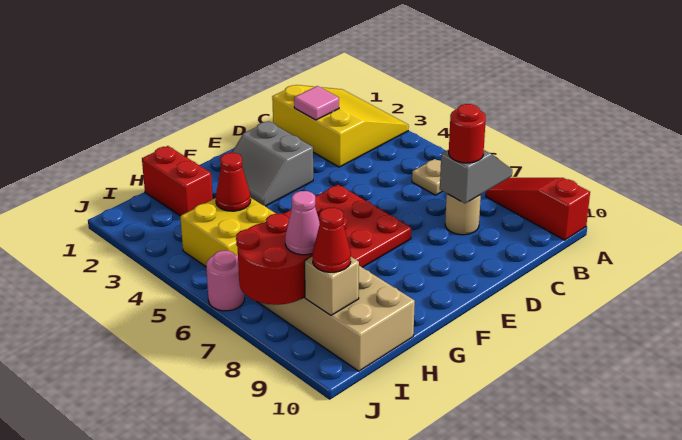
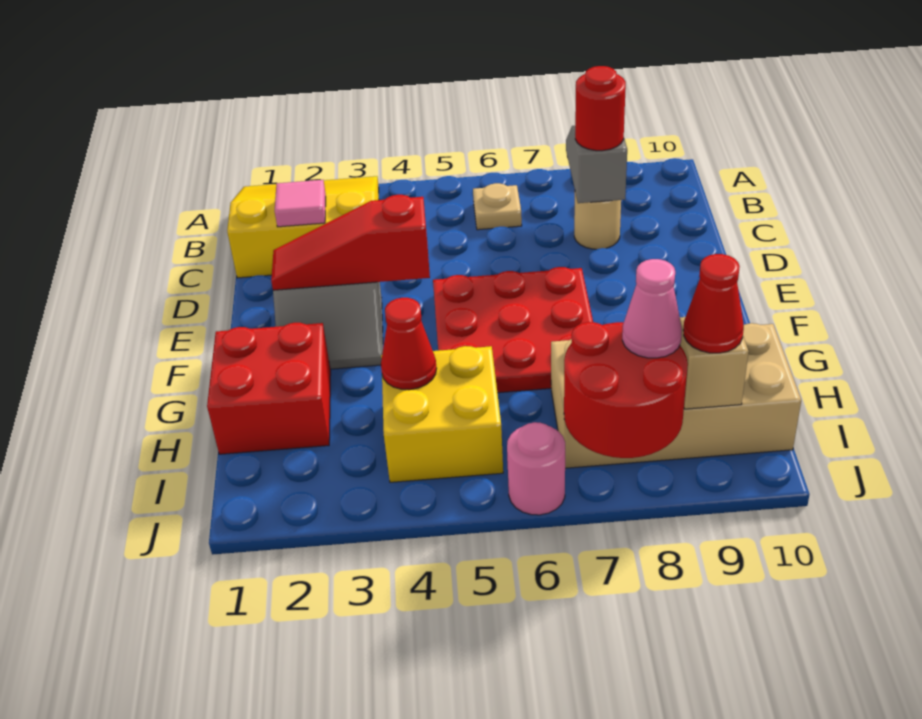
red slope A8:A10 level 1 top 10 -> red slope E2:E4 level 2 top 4
red brick H1:H2 level 1 -> red brick G1:H2 level 1

